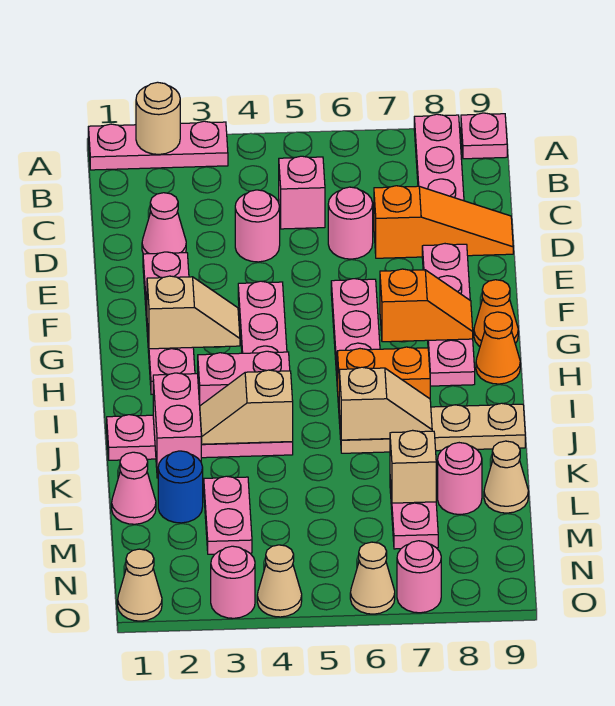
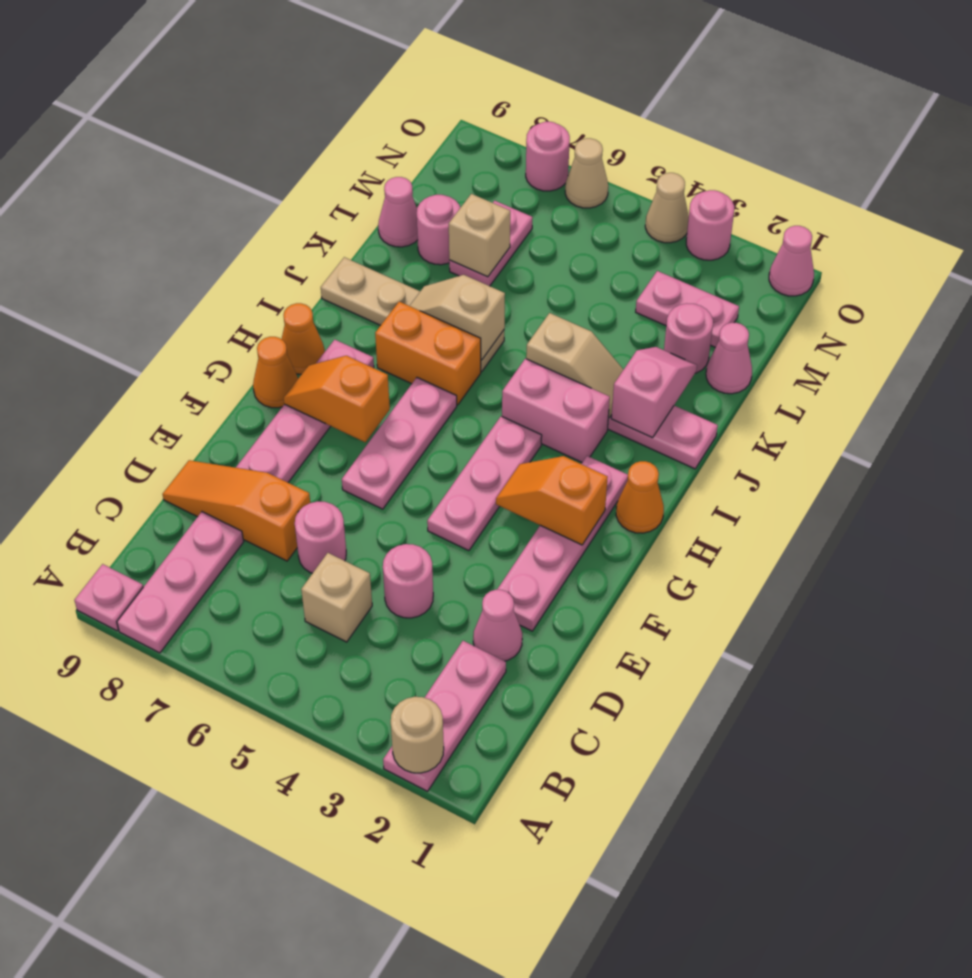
pink plate A1:A3 level 1 -> pink plate A2:C2 level 1
pink brick C5 level 1 -> tan brick C5 level 1
tan slope G2:G3 level 2 top 2 -> orange slope G2:G3 level 2 top 2
none -> orange cone H1 level 1
pink brick J2:K2 level 2 -> pink slope J2:K2 level 2 top J
blue round brick L2 level 1 -> pink round brick L2 level 1
pink plate L3:M3 level 1 -> pink plate M2:M3 level 1
tan cone L9 level 1 -> pink cone L9 level 1
tan cone O1 level 1 -> pink cone O1 level 1

